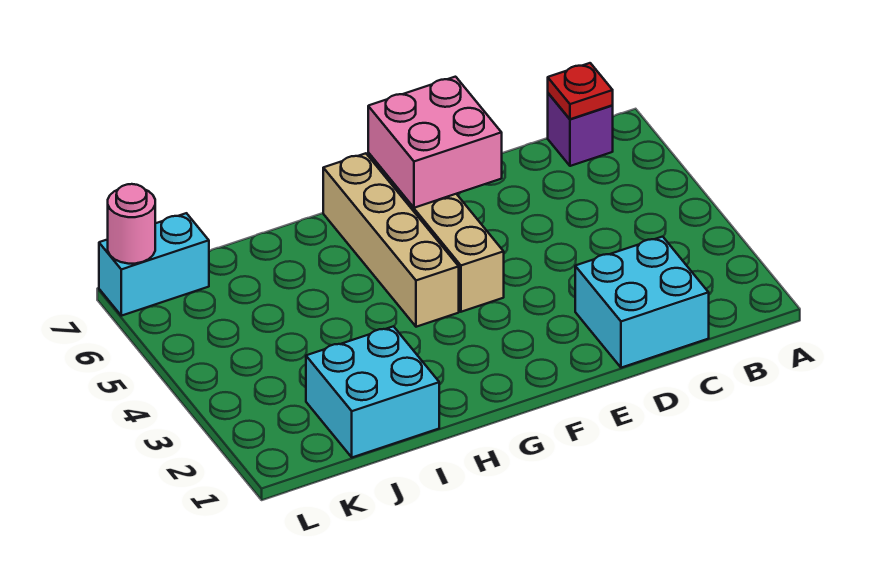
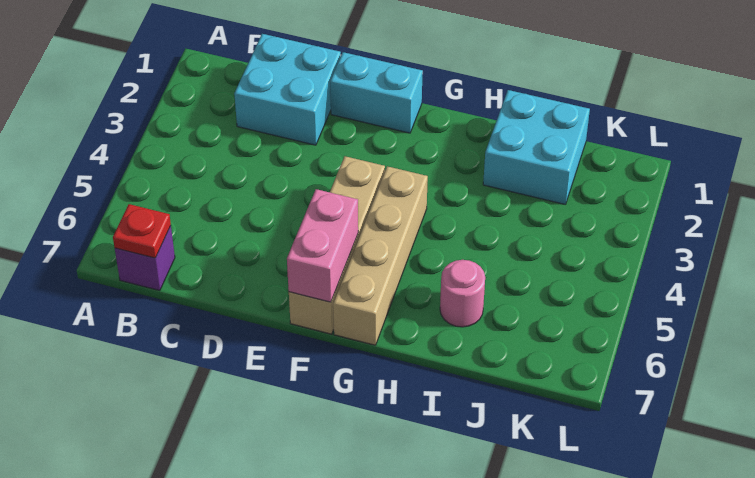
pink brick E6:F7 level 2 -> pink brick F6:F7 level 2
cyan brick K7:L7 level 1 -> cyan brick E1:F1 level 1
pink round brick L7 level 2 -> pink round brick I6 level 1

